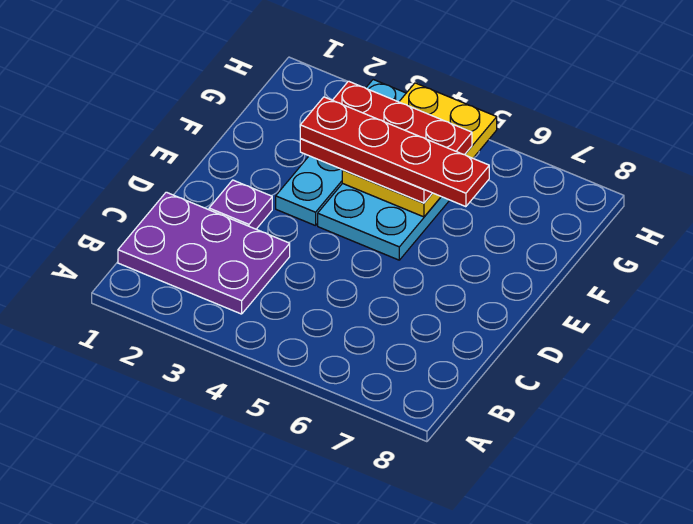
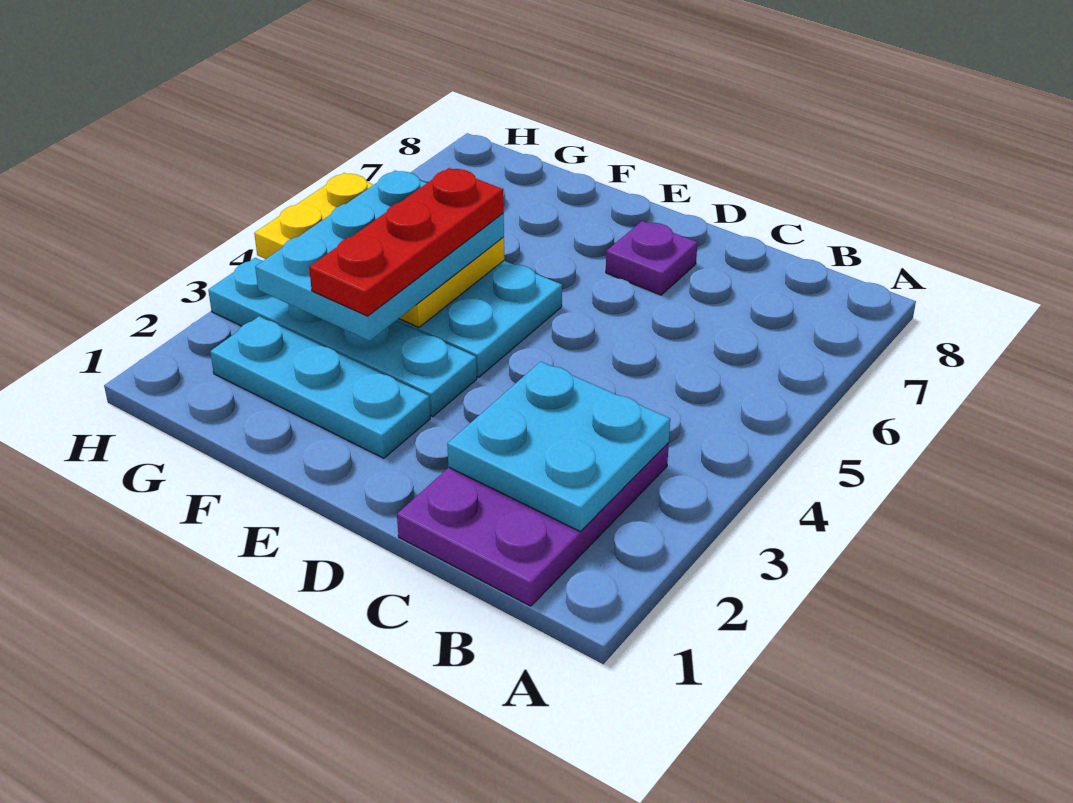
none -> cyan plate B2:C3 level 2
purple plate D2 level 1 -> purple plate D7 level 1
none -> cyan plate E2:G2 level 1
red plate F3:G5 level 3 -> cyan plate F3:G5 level 3
red plate F3:F6 level 4 -> red plate F3:F5 level 4

